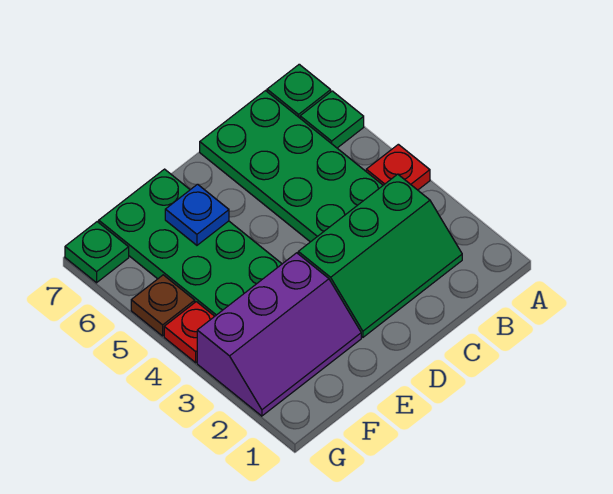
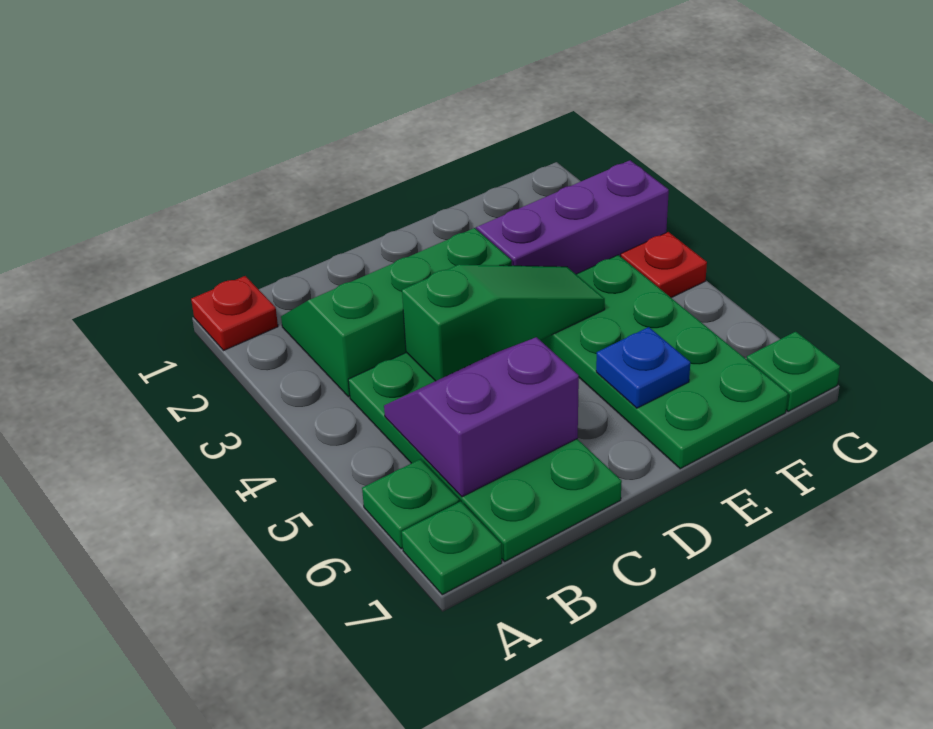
red plate A4 level 1 -> red plate A1 level 1
none -> purple slope B5:C6 level 2 top 6
none -> green slope C4:E4 level 2 top C
brown plate G5 level 1 -> none

